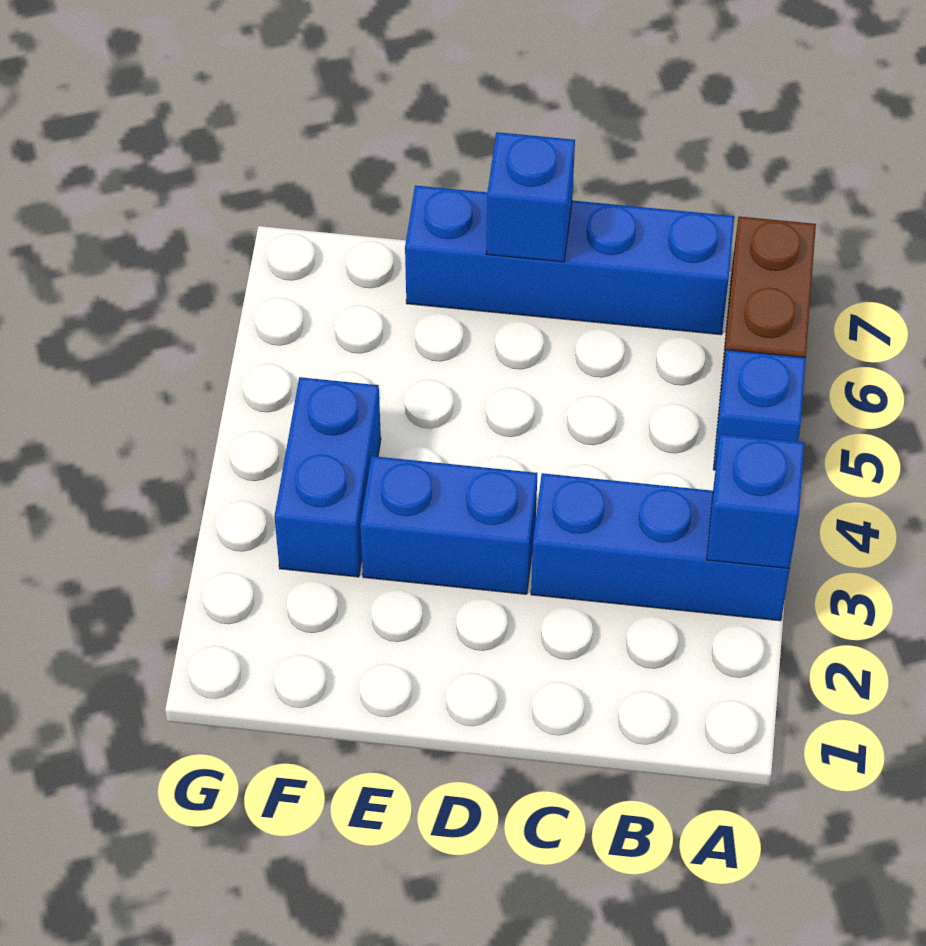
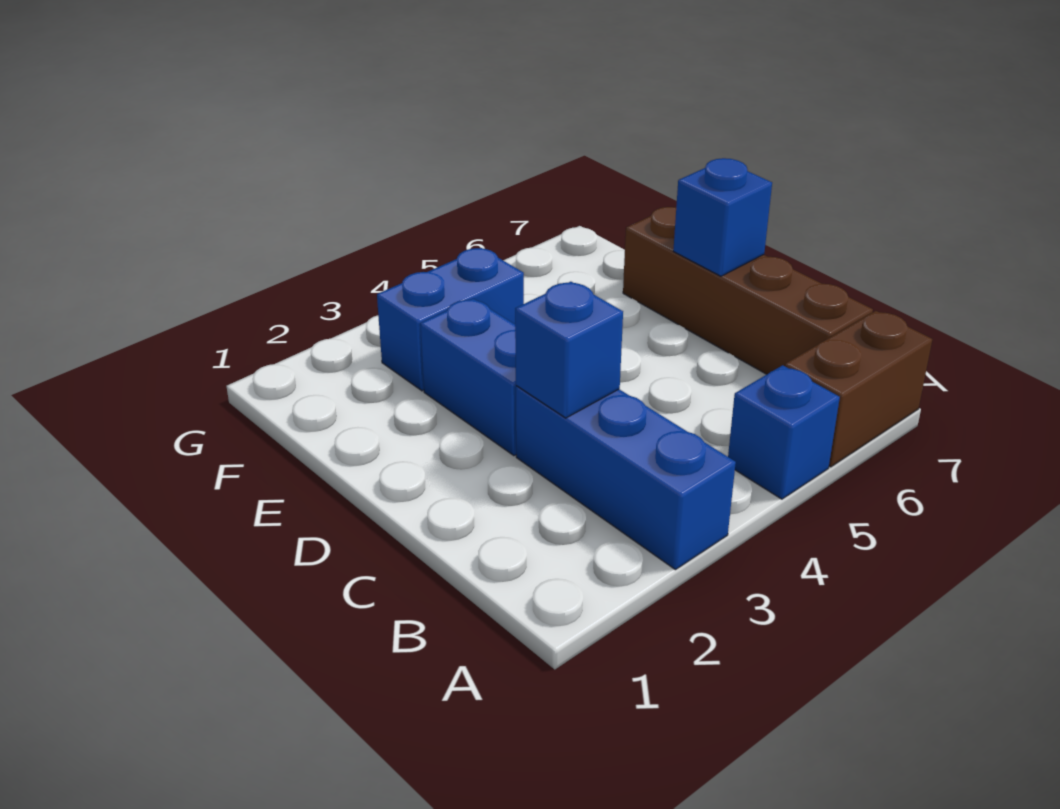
blue brick A3 level 2 -> blue brick C3 level 2
blue brick B7:E7 level 1 -> brown brick B7:E7 level 1

